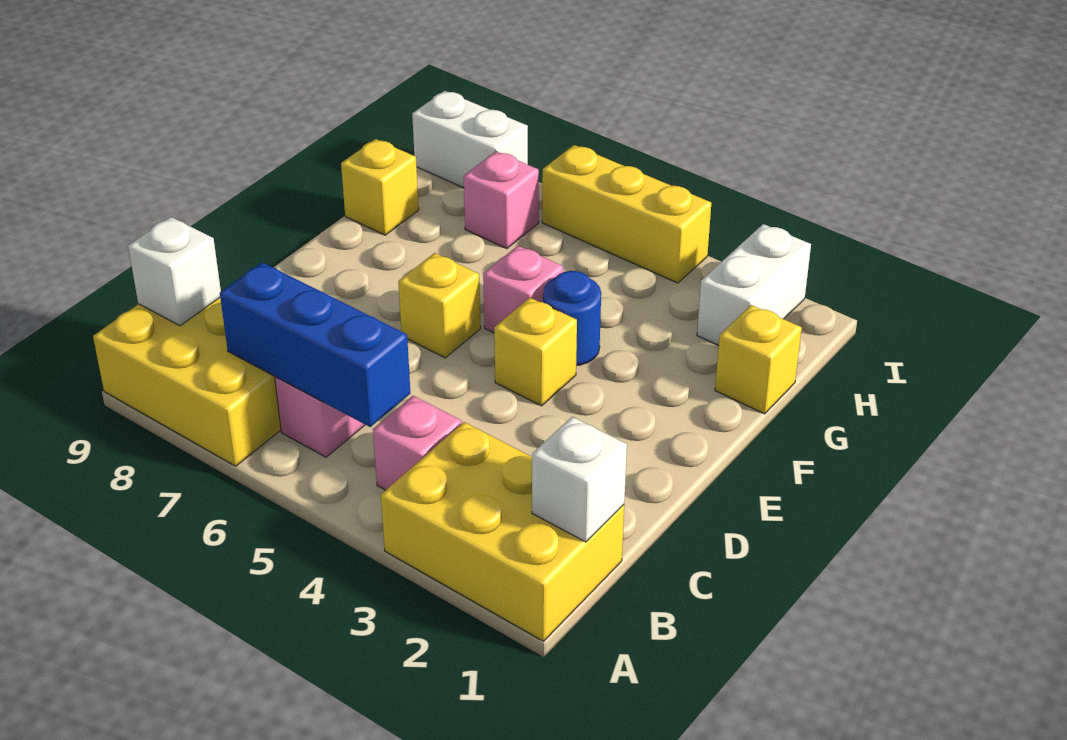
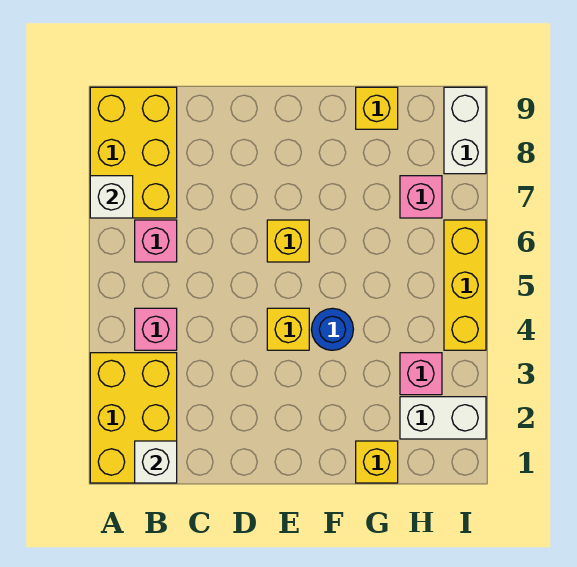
blue brick B5:B7 level 2 -> none
white brick B9 level 2 -> white brick A7 level 2
pink brick F5 level 1 -> pink brick H3 level 1

